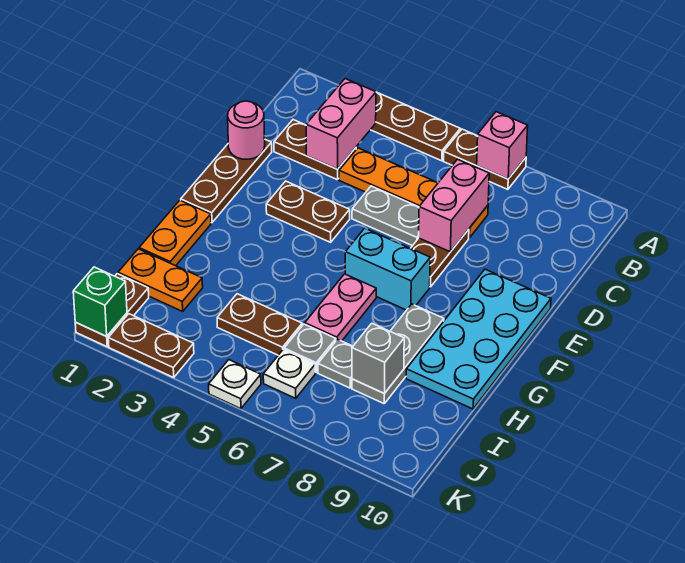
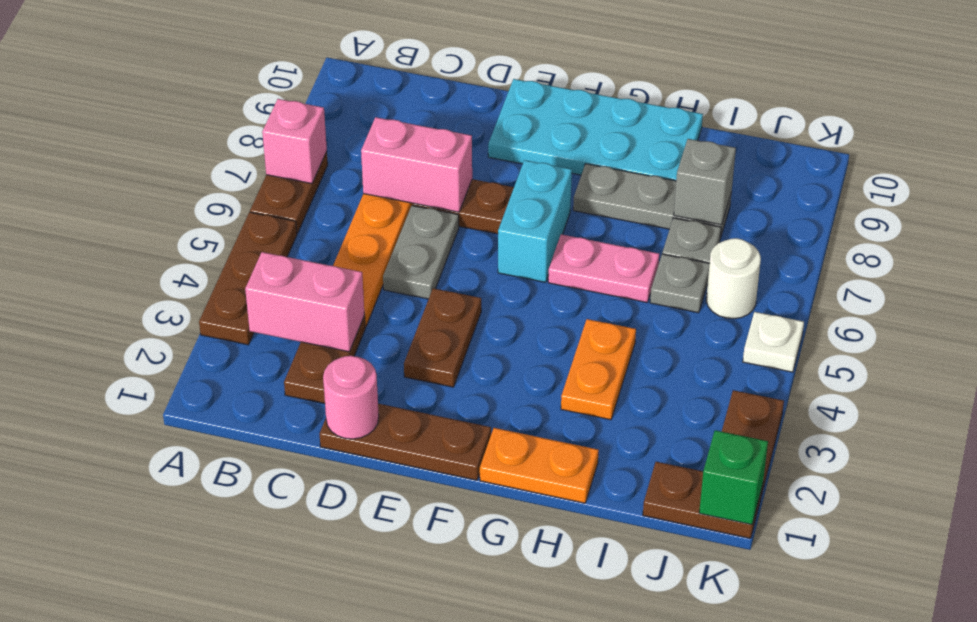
orange plate I1:I2 level 1 -> orange plate H3:H4 level 1
brown plate I4:I5 level 1 -> none
white plate J6 level 1 -> white round brick J6 level 1

